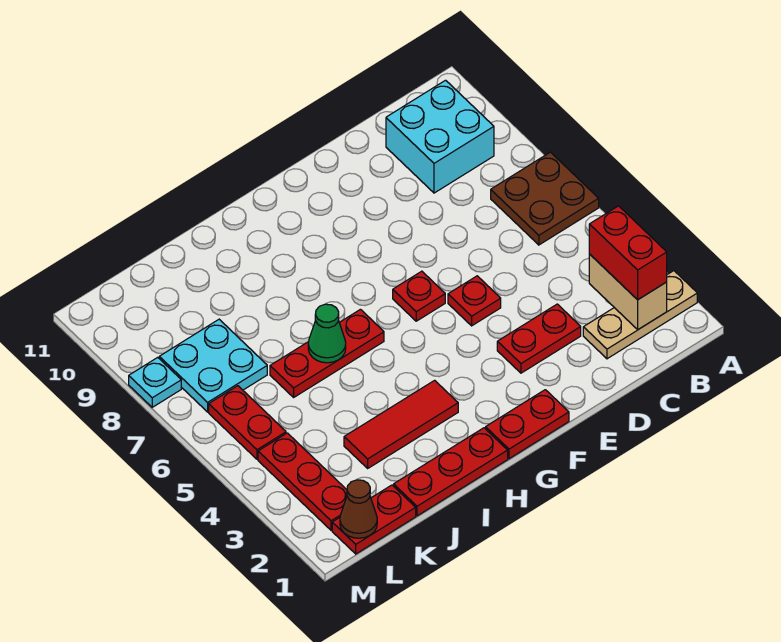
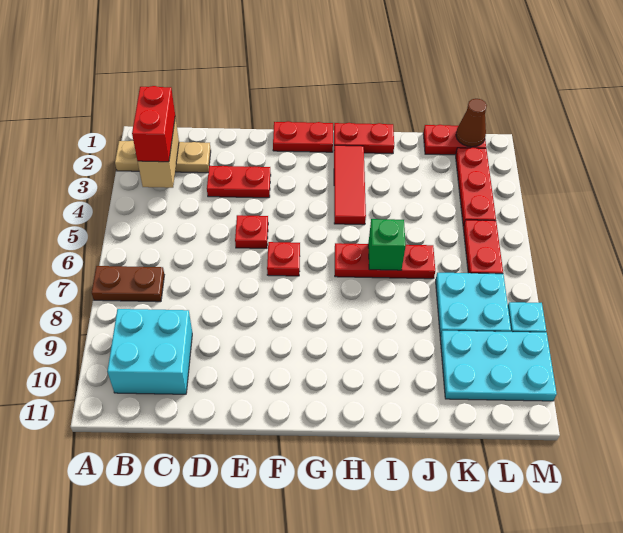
brown plate A6:B7 level 1 -> brown plate A7:B7 level 1
red plate H1:J1 level 1 -> red plate H1:I1 level 1
red tile H3:J3 level 1 -> red tile H2:H4 level 1
green cone I6 level 2 -> green brick I6 level 2
none -> cyan plate K9:M10 level 1

